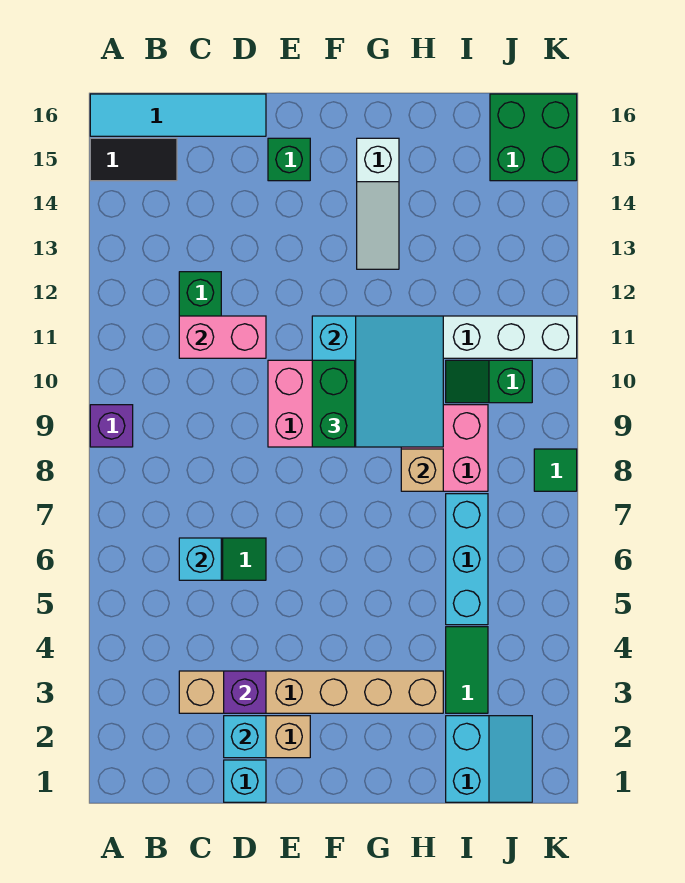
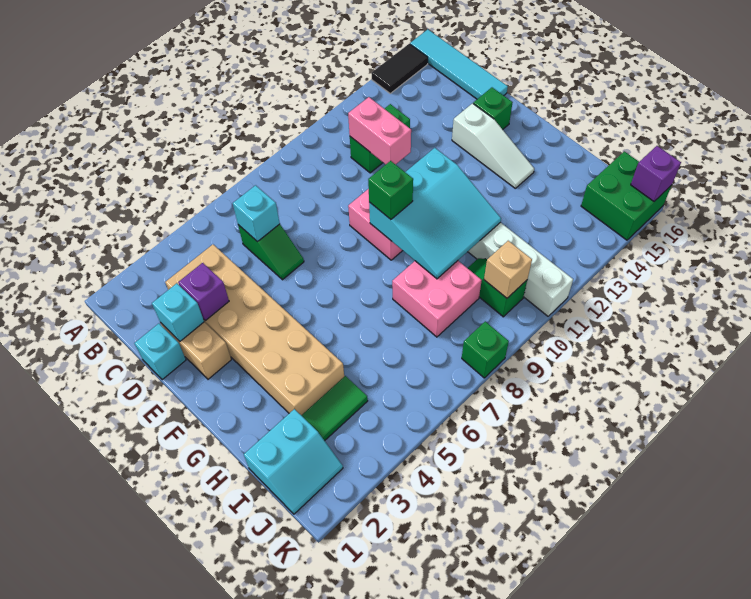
purple brick A9 level 1 -> purple brick K16 level 2
black tile A15:B15 level 1 -> black tile A14:A15 level 1
tan brick C3:H3 level 1 -> tan brick C3:H4 level 1
green brick F9:F10 level 3 -> green brick F9 level 3
white slope G13:G15 level 1 top 15 -> white slope E14:G14 level 1 top E
tan brick H8 level 2 -> tan brick J10 level 2
cyan brick I5:I7 level 1 -> none
green tile K8 level 1 -> green brick K8 level 1

